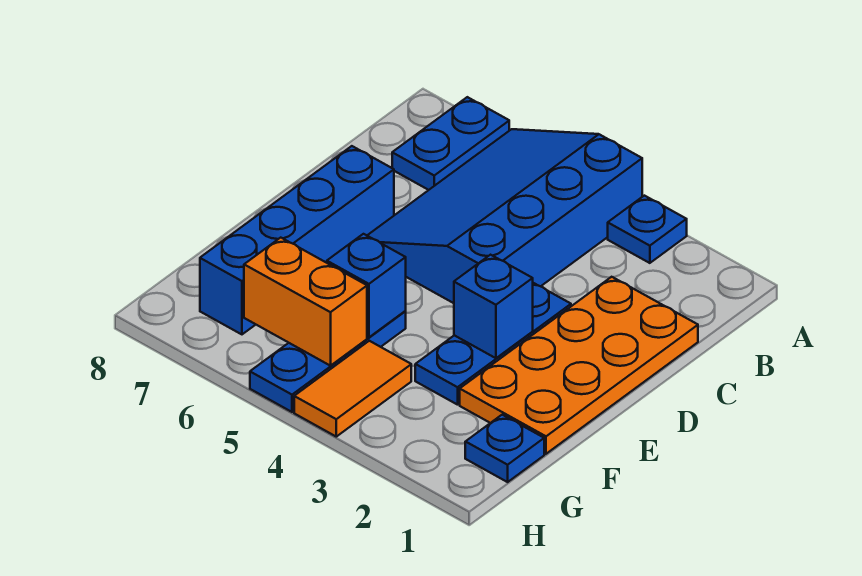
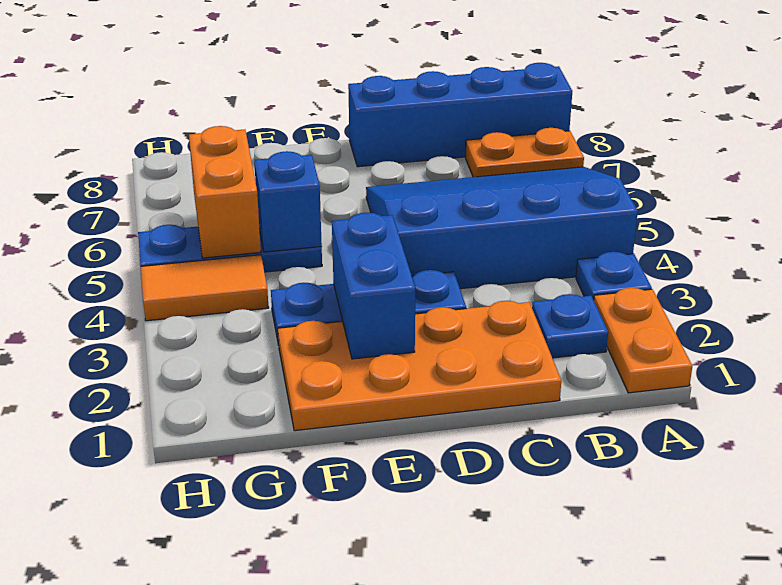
none -> orange plate A1:A2 level 1
blue plate A7:B7 level 1 -> orange plate A7:B7 level 1
blue brick D7:G7 level 1 -> blue brick A8:D8 level 1
blue brick E3 level 2 -> blue brick E2:E3 level 2
blue plate G1 level 1 -> blue plate B2 level 1

